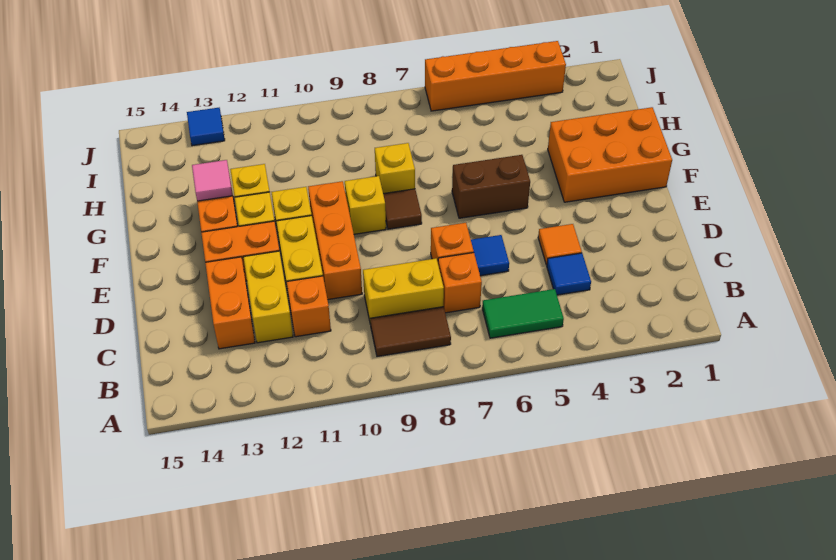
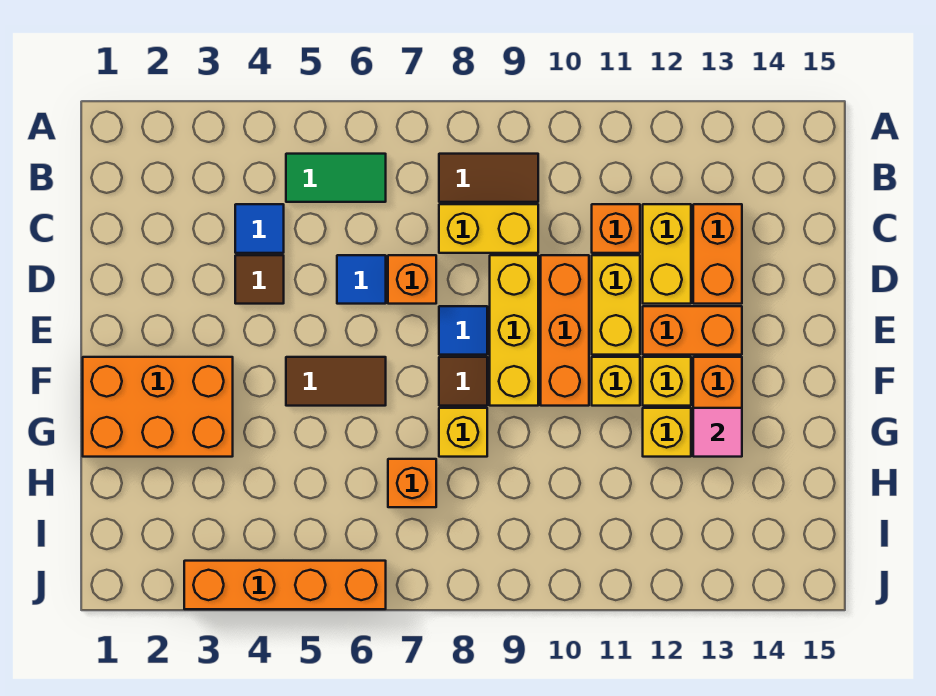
orange brick C7 level 1 -> orange brick H7 level 1
orange tile D4 level 1 -> brown tile D4 level 1
brown brick F5:F6 level 1 -> brown tile F5:F6 level 1
yellow brick F9 level 1 -> yellow brick D9:F9 level 1
blue tile J13 level 1 -> blue tile E8 level 1

